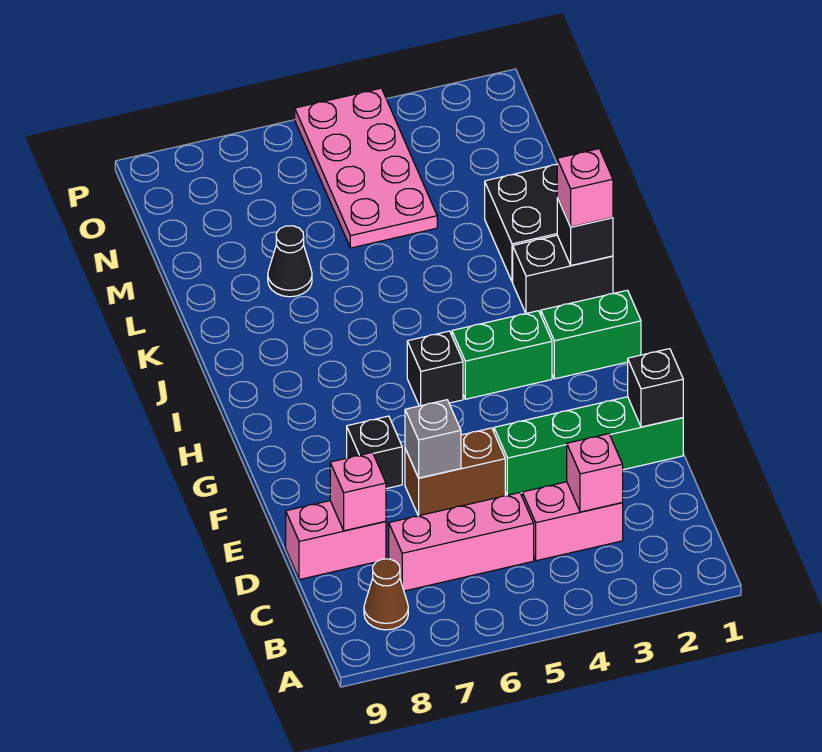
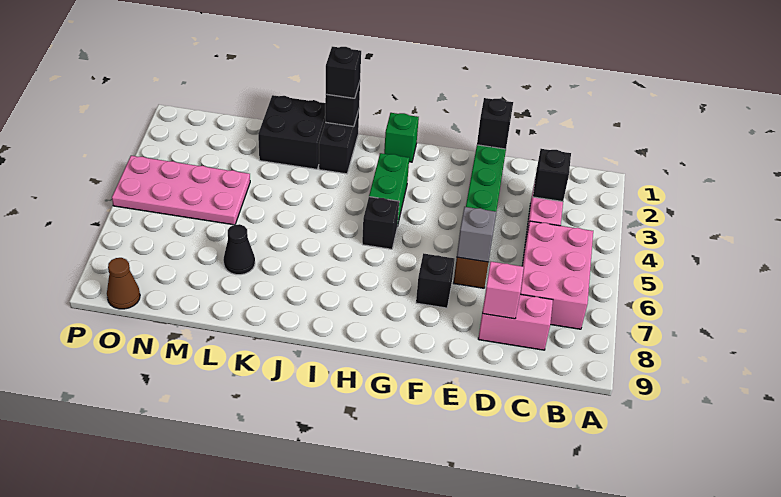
brown cone B8 level 1 -> brown cone O9 level 1
pink brick C3 level 2 -> black brick C3 level 2
pink brick C5:C7 level 1 -> pink brick B5:C7 level 1
pink brick D8:D9 level 1 -> pink brick C8:D8 level 1
green brick H1:H2 level 1 -> green brick H1 level 1
pink brick J1 level 3 -> black brick J1 level 3

